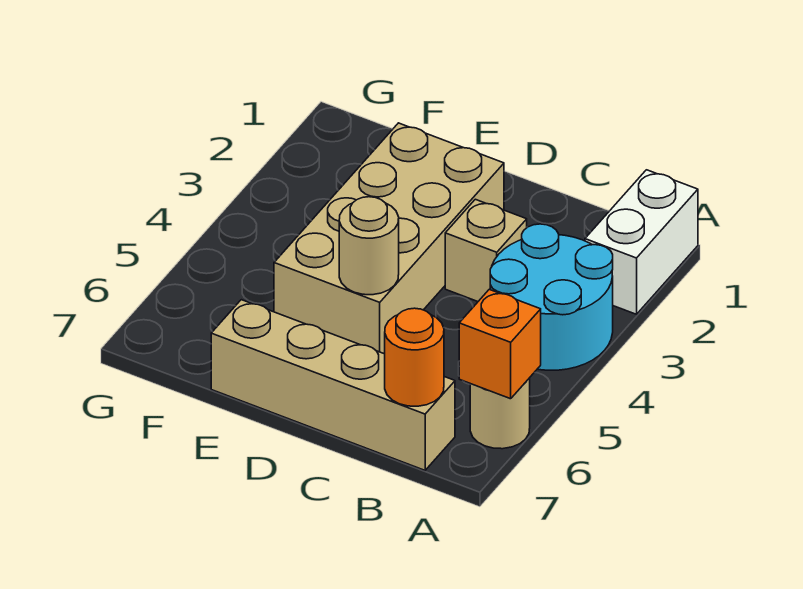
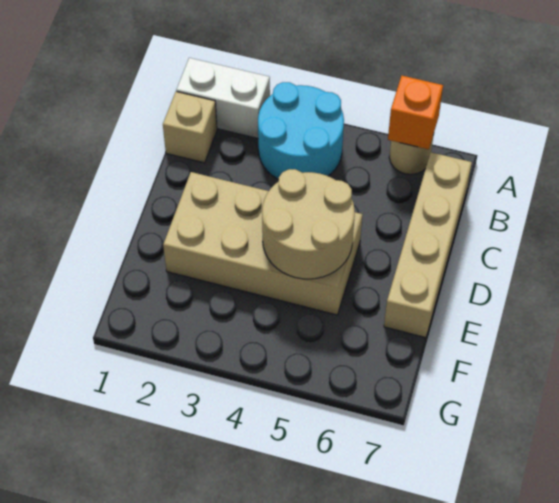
orange round brick B7 level 2 -> none
tan brick C3 level 1 -> tan brick B1 level 1
tan round brick D5 level 2 -> tan round brick D4:E5 level 2

